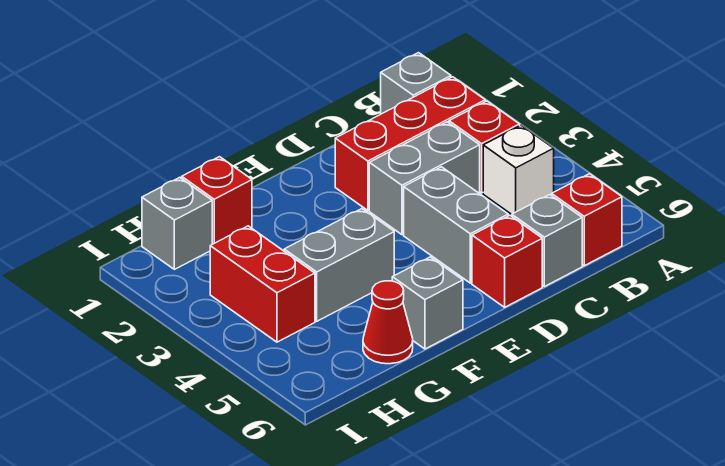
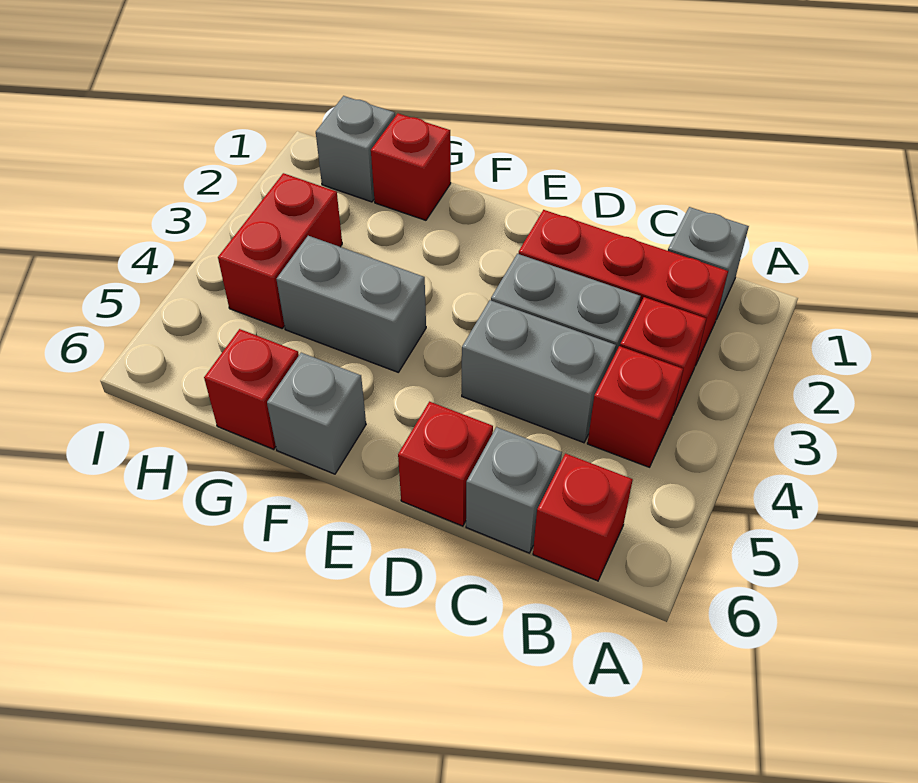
white brick B4 level 1 -> red brick B4 level 1
grey brick D4:D5 level 1 -> grey brick C4:D4 level 1
red cone G6 level 1 -> red brick G6 level 1

